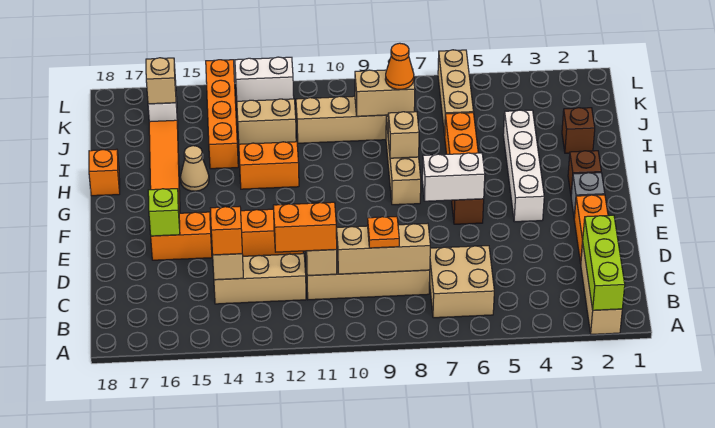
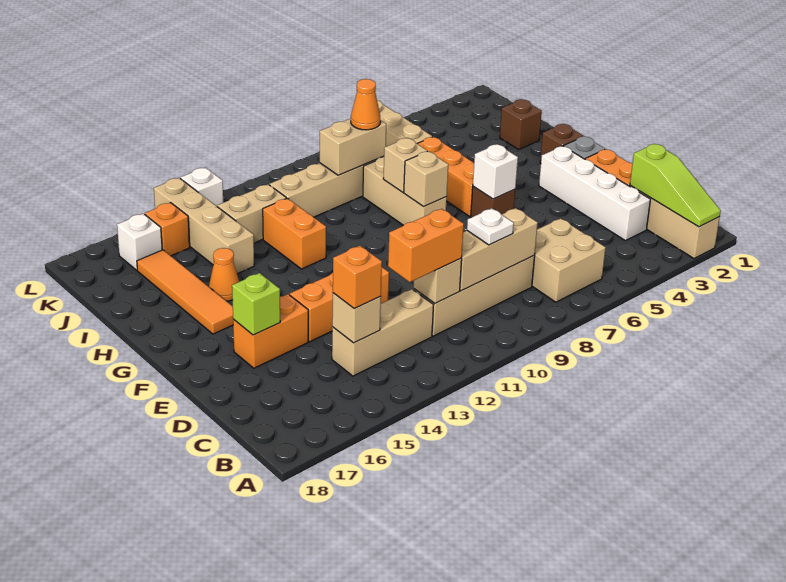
lime brick A2:C2 level 2 -> lime slope A2:C2 level 2 top C
orange plate C9 level 3 -> white plate C9 level 3
white brick F4:I4 level 1 -> white brick C3:F3 level 1
white brick F6:F7 level 2 -> white brick F6 level 2
orange brick H12:H13 level 1 -> orange brick H12:I12 level 1
tan cone H15 level 1 -> orange cone H15 level 1
orange brick H18 level 1 -> orange brick K15 level 1
orange brick I14:L14 level 1 -> tan brick I14:L14 level 1
tan brick K16 level 2 -> tan brick G8 level 2
white brick L12:L13 level 1 -> white brick L13 level 1

